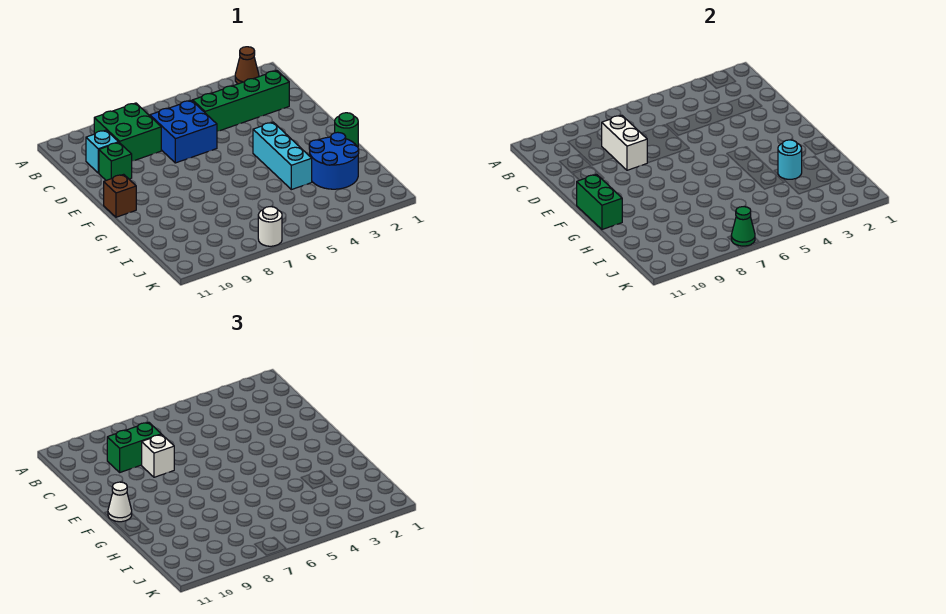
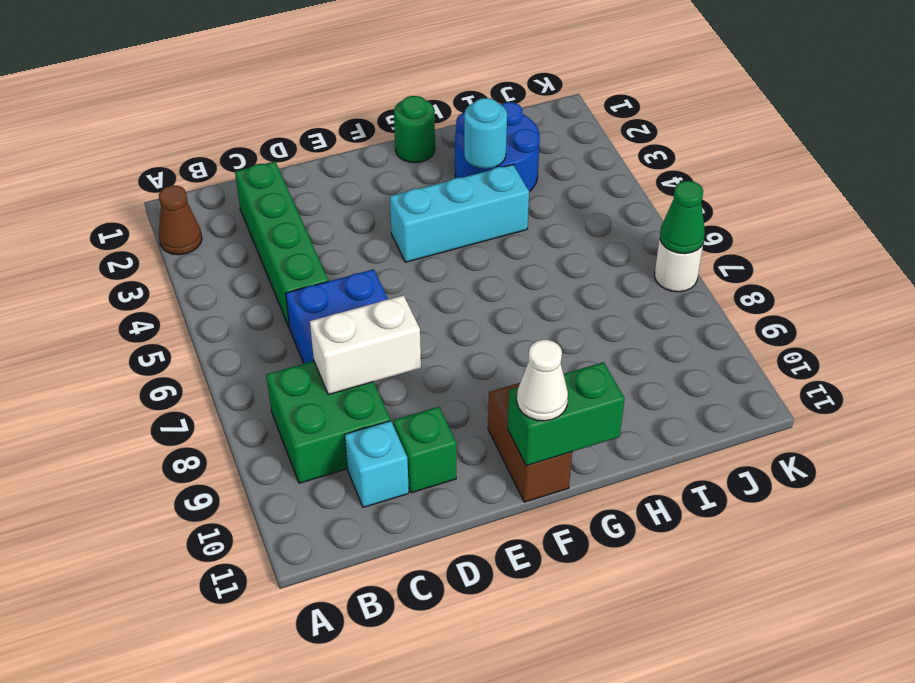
green brick C8:C9 level 3 -> none
white brick D8 level 3 -> none
brown brick F11 level 1 -> brown brick F10:F11 level 1

